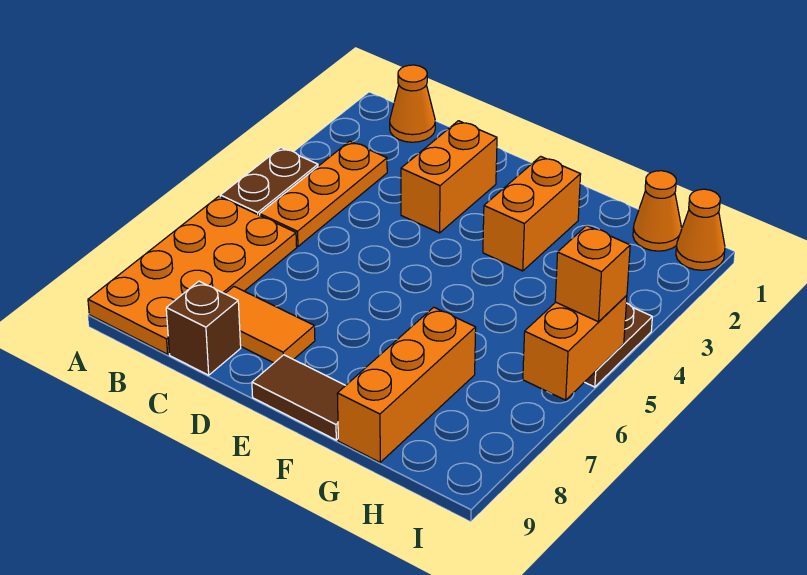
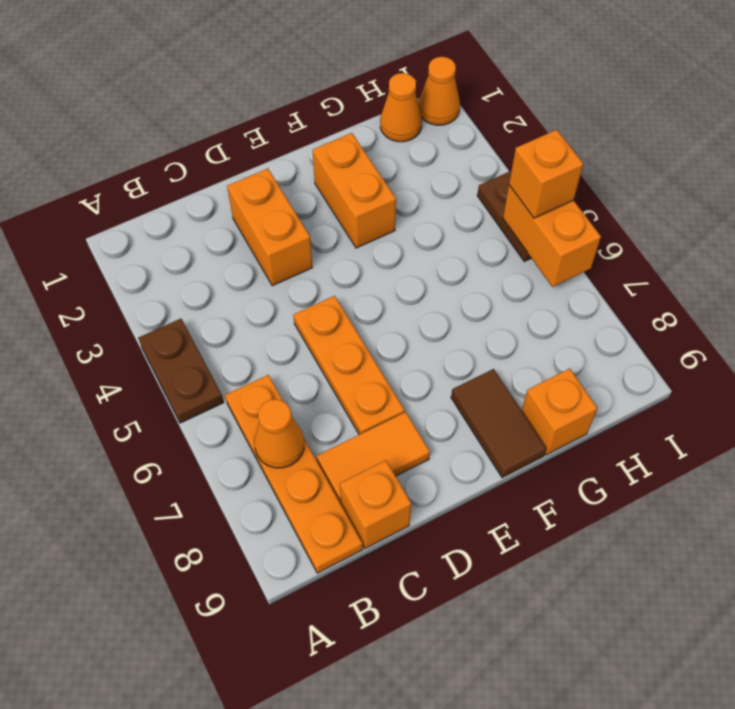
orange plate A6:B9 level 1 -> orange plate B6:B9 level 1
orange cone B1 level 1 -> orange cone B7 level 2
orange plate B3:B5 level 1 -> orange plate D5:D7 level 1
brown brick C9 level 1 -> orange brick C9 level 1
brown tile E9:F9 level 1 -> brown tile F8:F9 level 1
orange brick G7:G9 level 1 -> orange brick G9 level 1

